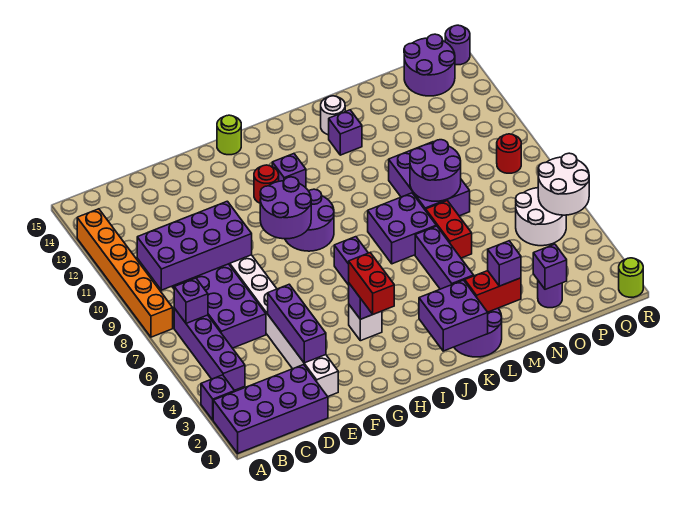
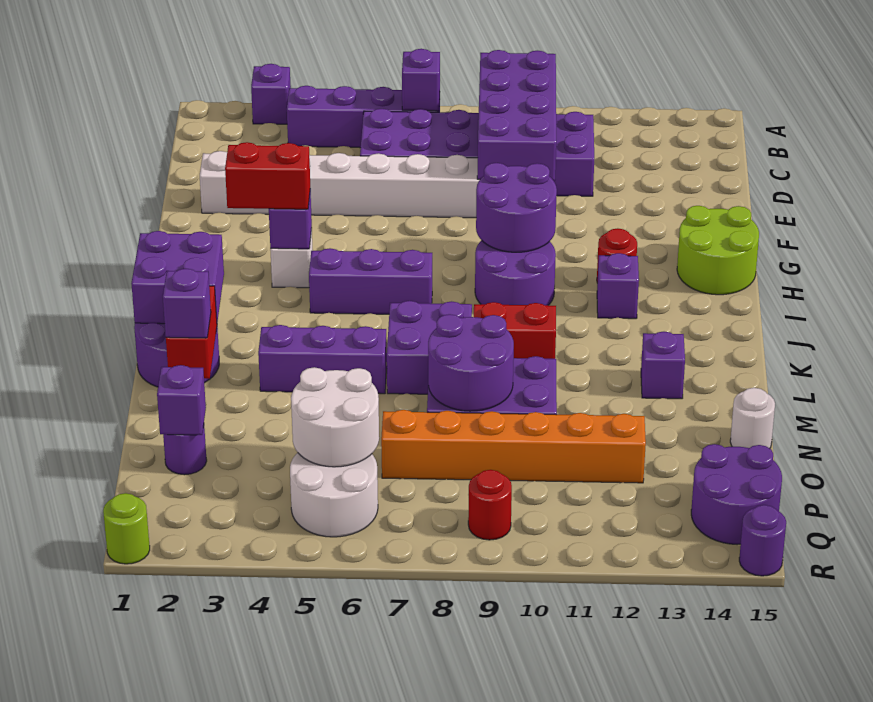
purple brick A1:D2 level 1 -> none
orange brick A8:A13 level 1 -> orange brick O7:O12 level 1
purple brick E3:E5 level 2 -> none
lime round brick H15 level 1 -> lime round brick G14:H15 level 1
white round brick L14 level 1 -> white round brick N15 level 1
red brick M6:M7 level 1 -> red brick K9:K10 level 1
white round brick Q5:R6 level 2 -> white round brick O5:P6 level 2

